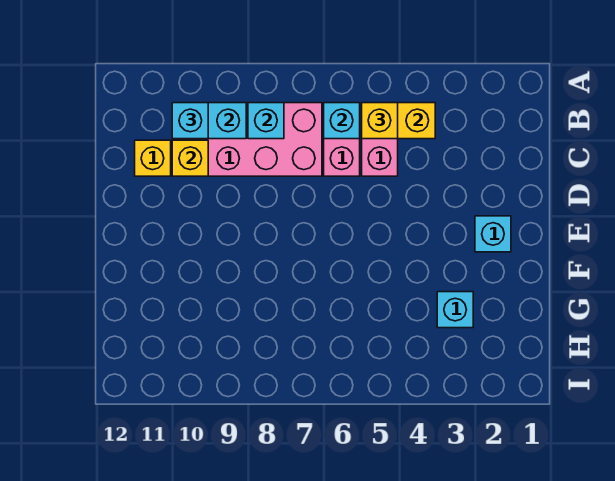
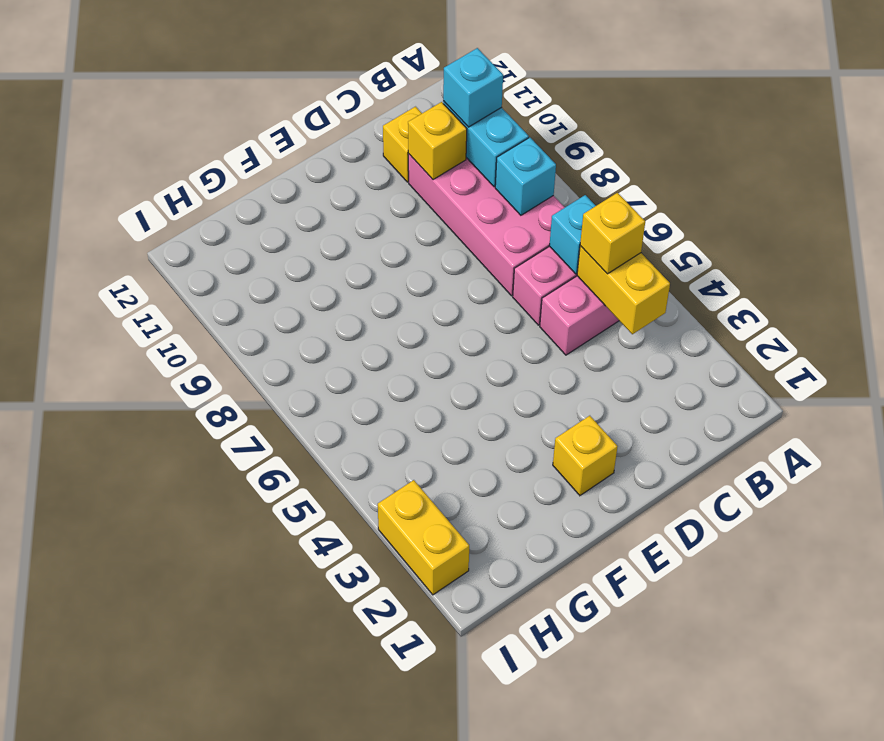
cyan brick E2 level 1 -> yellow brick E2 level 1
cyan brick G3 level 1 -> none
none -> yellow brick I2:I3 level 1

